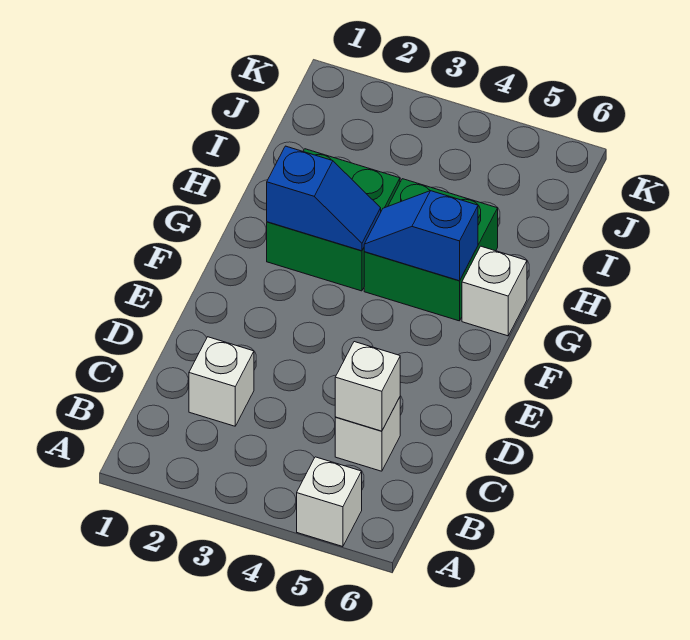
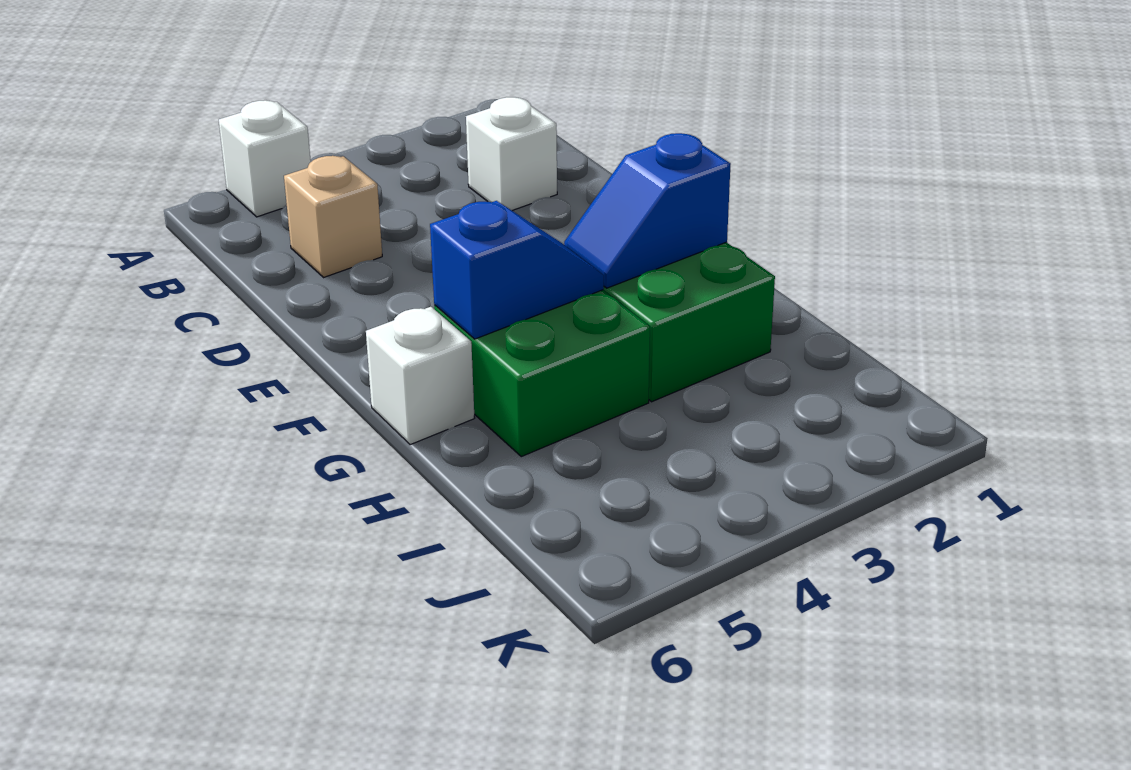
white brick C5 level 1 -> tan brick C5 level 1
white brick C5 level 2 -> none

